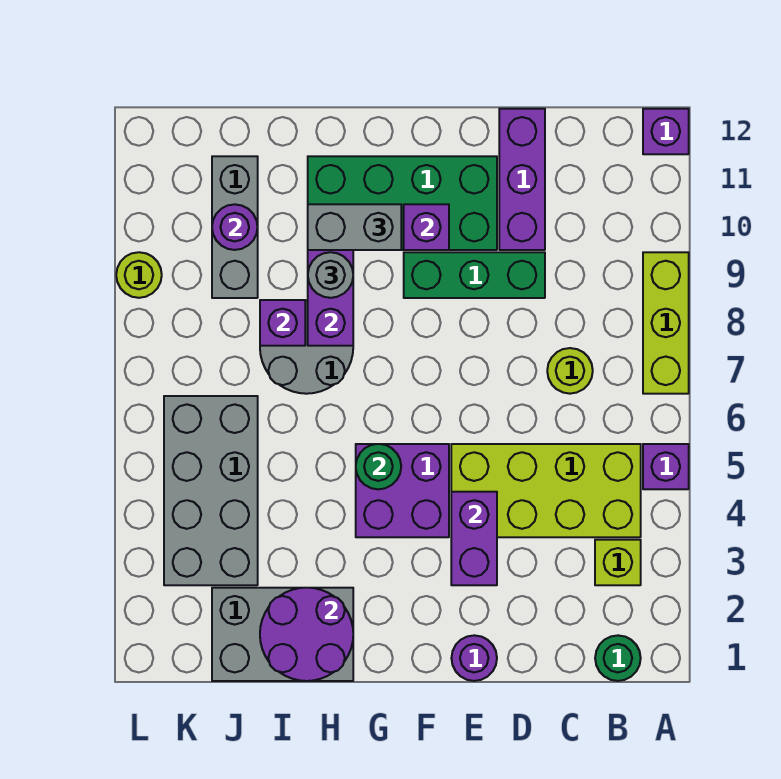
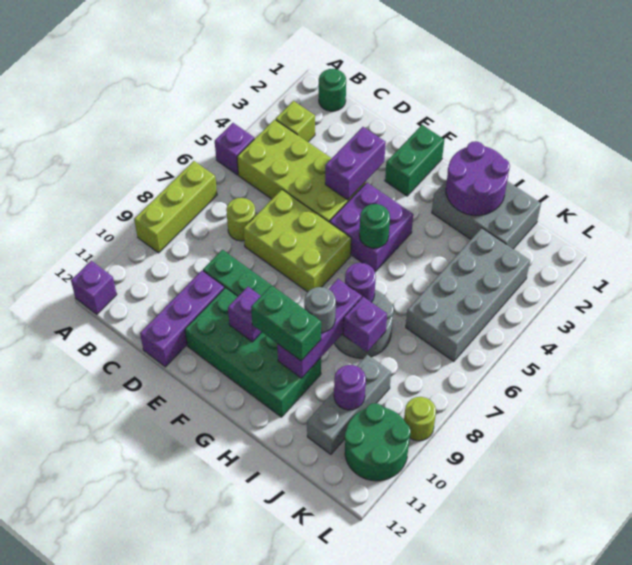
none -> lime brick D6:F7 level 1
purple round brick E1 level 1 -> purple round brick H7 level 2
none -> green brick F1:F2 level 1
grey brick G10:H10 level 3 -> green brick G10:H10 level 3
none -> green round brick K10:L11 level 1

